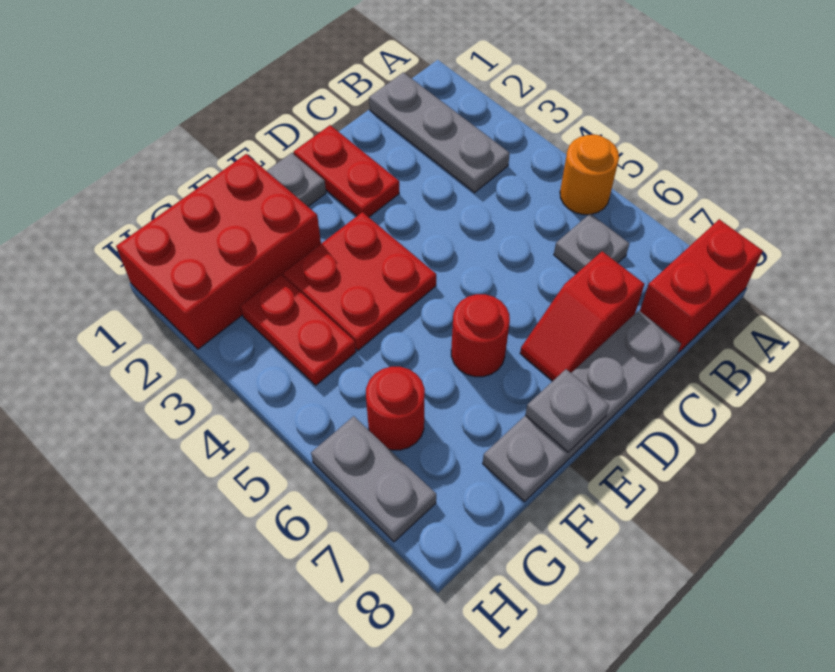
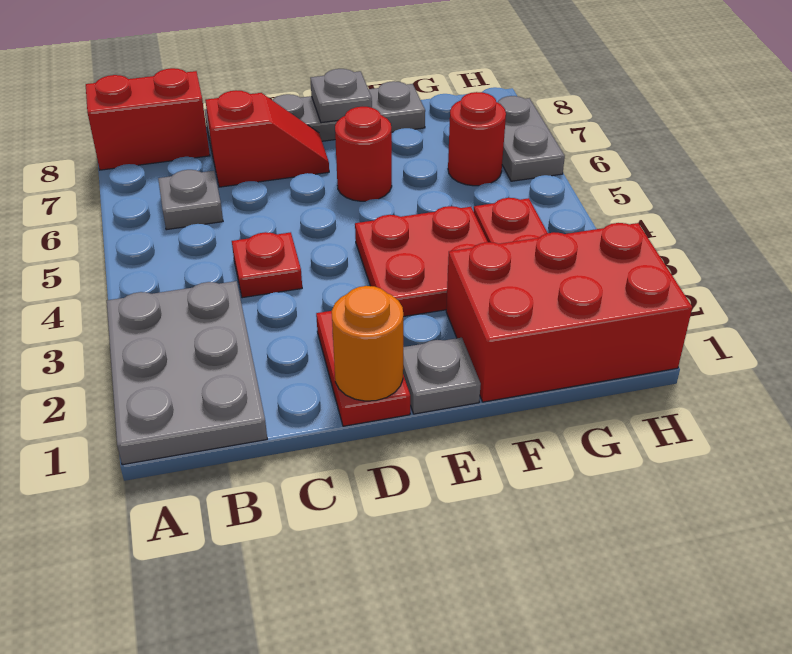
orange round brick A5 level 1 -> orange round brick D1 level 2
grey plate B1:B3 level 1 -> grey plate A1:B3 level 1
none -> red plate C4 level 1

